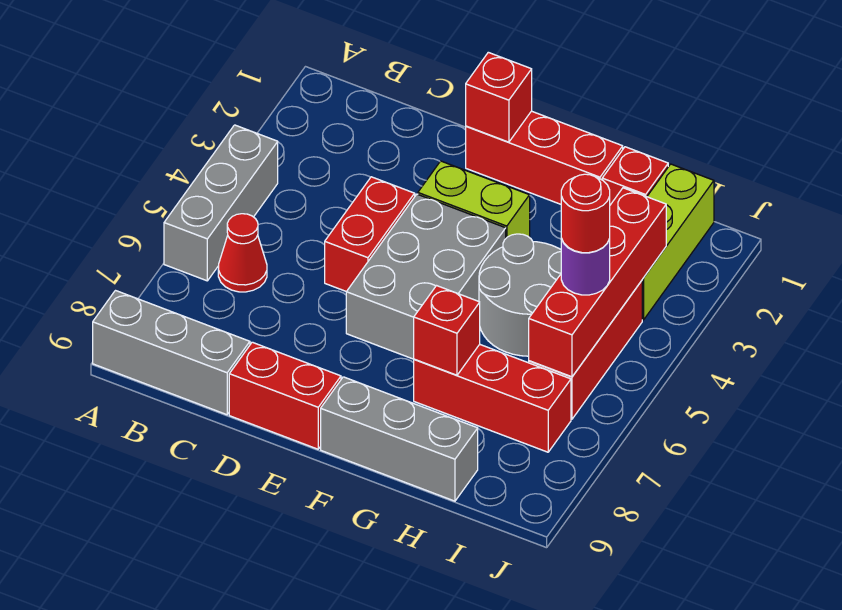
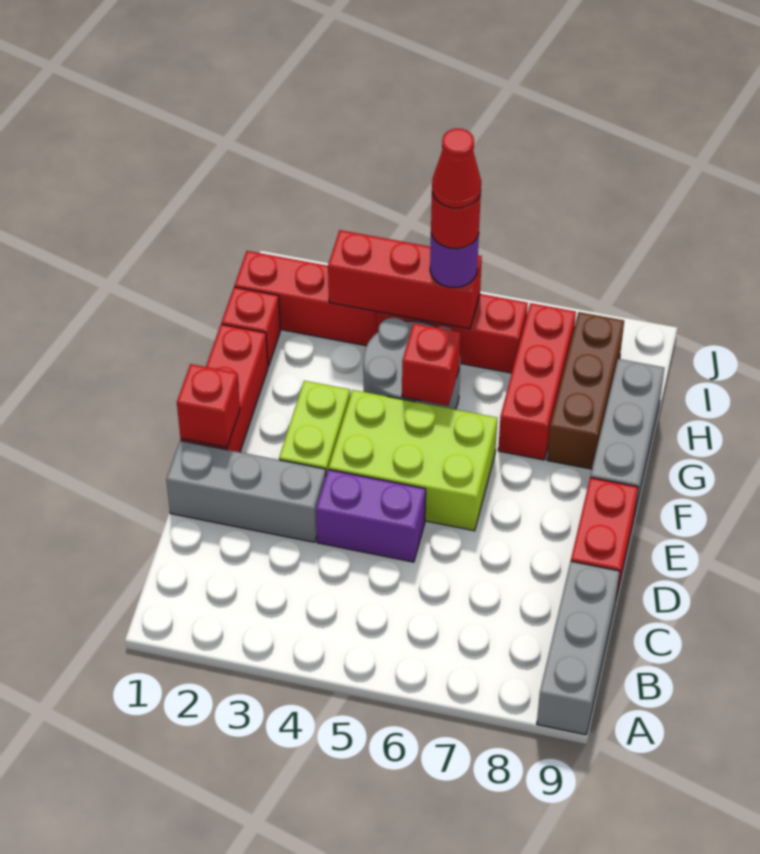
grey brick A4:A6 level 1 -> grey brick D1:D3 level 1
red cone B6 level 1 -> red cone I5 level 5
red brick D4:D5 level 1 -> purple brick D4:D5 level 1
grey brick E4:F6 level 1 -> lime brick E4:F6 level 1
red brick G7 level 2 -> red brick G5 level 2
none -> brown brick G8:I8 level 1
lime brick I1:I3 level 1 -> red brick I1:I3 level 1
red brick I3:I6 level 2 -> red brick I3:I5 level 2

